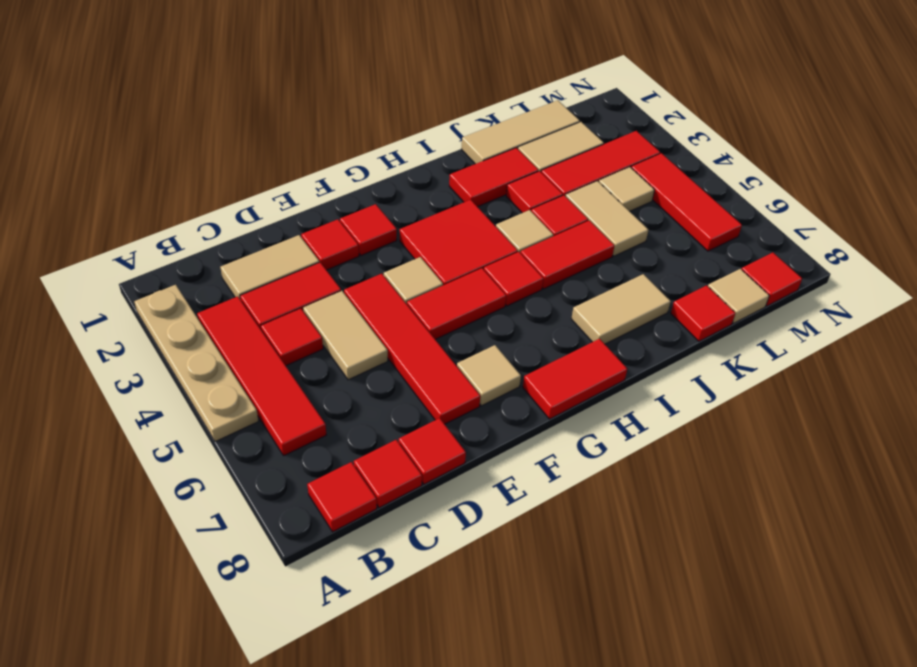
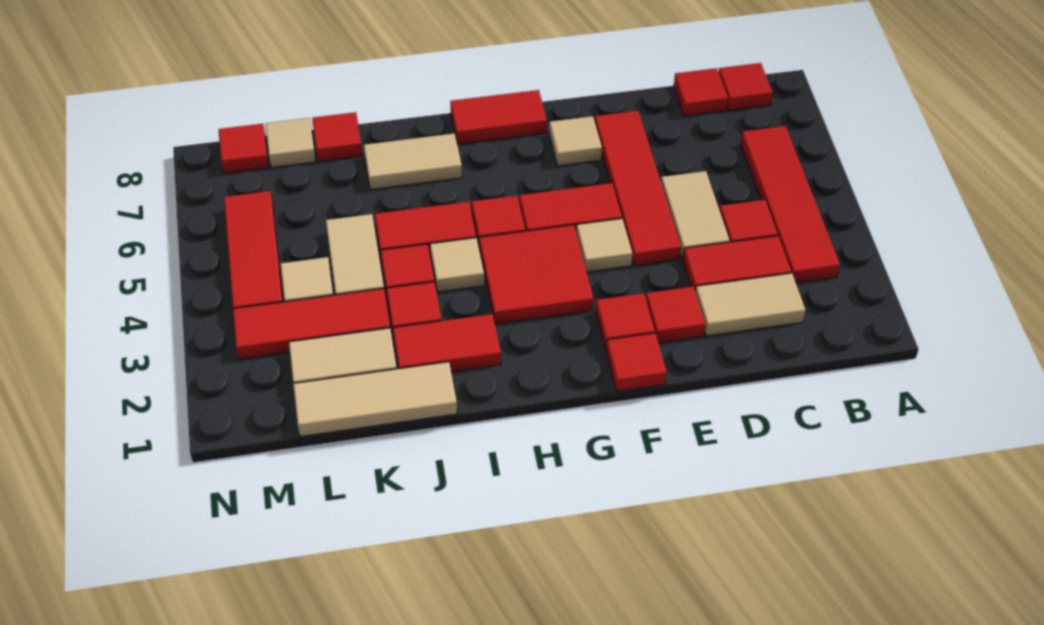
tan plate A2:A5 level 1 -> none
red tile D8 level 1 -> red tile F1 level 1

